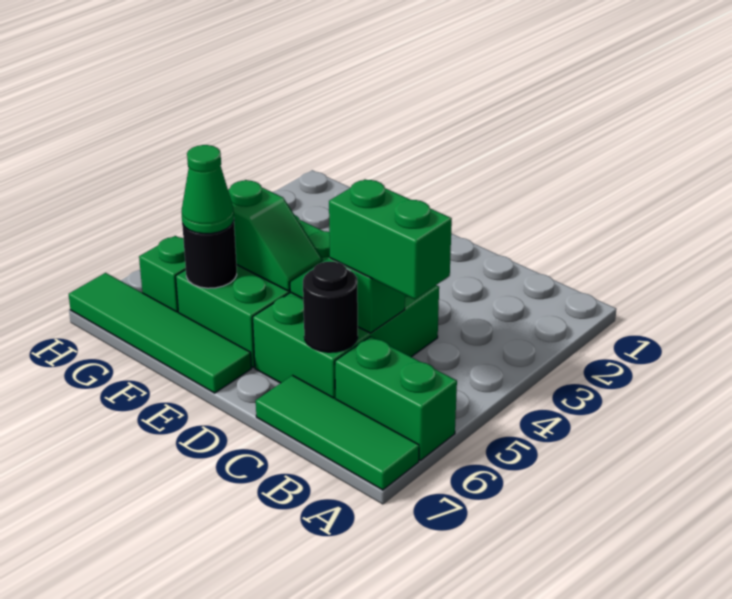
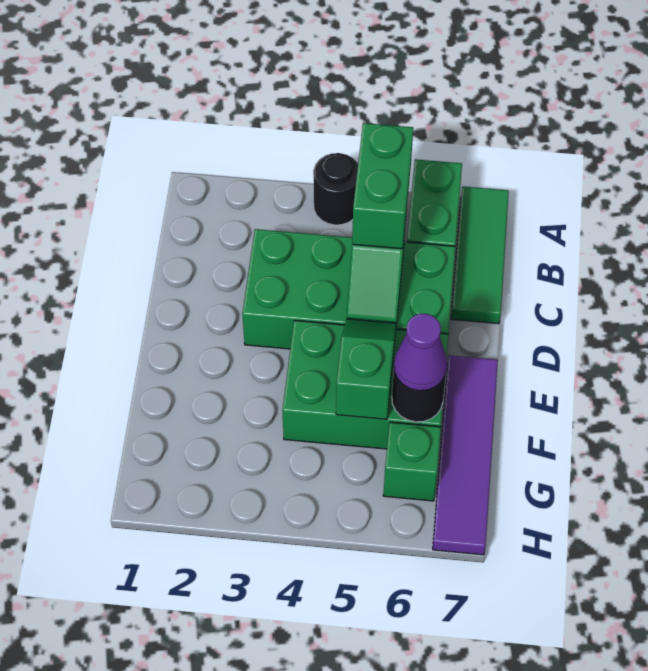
green brick C4:D6 level 1 -> green brick C3:D6 level 1
black round brick C6 level 2 -> black round brick A4 level 1
green tile E7:H7 level 1 -> purple tile E7:H7 level 1
green cone F6 level 3 -> purple cone F6 level 3

